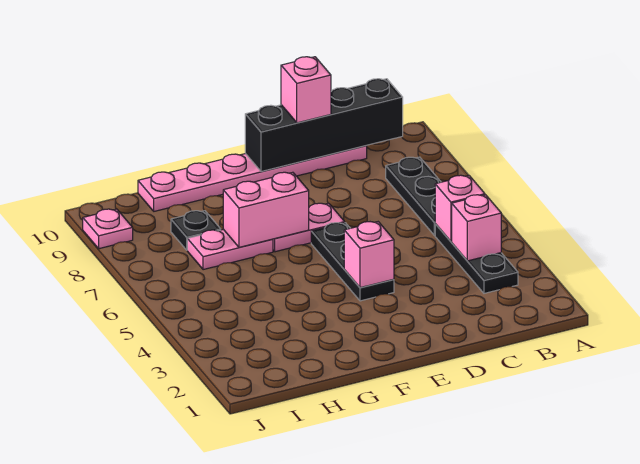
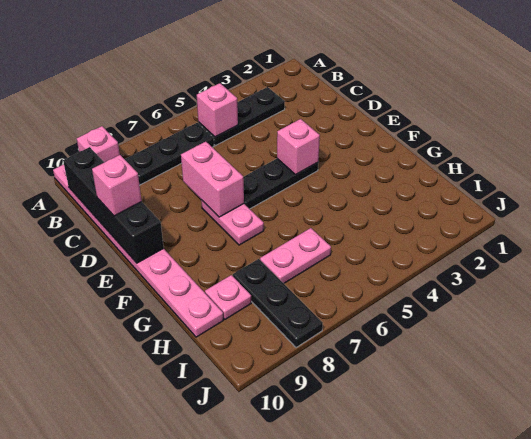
pink brick B4 level 2 -> pink brick A9 level 1
pink plate C10:H10 level 1 -> pink plate A10:H10 level 1
pink brick F7:G7 level 2 -> pink brick D7:E7 level 2
pink plate G7:H7 level 1 -> pink plate H6:H7 level 1
black plate H8 level 1 -> black plate H8:J8 level 1
pink plate J9 level 1 -> pink plate H9 level 1

